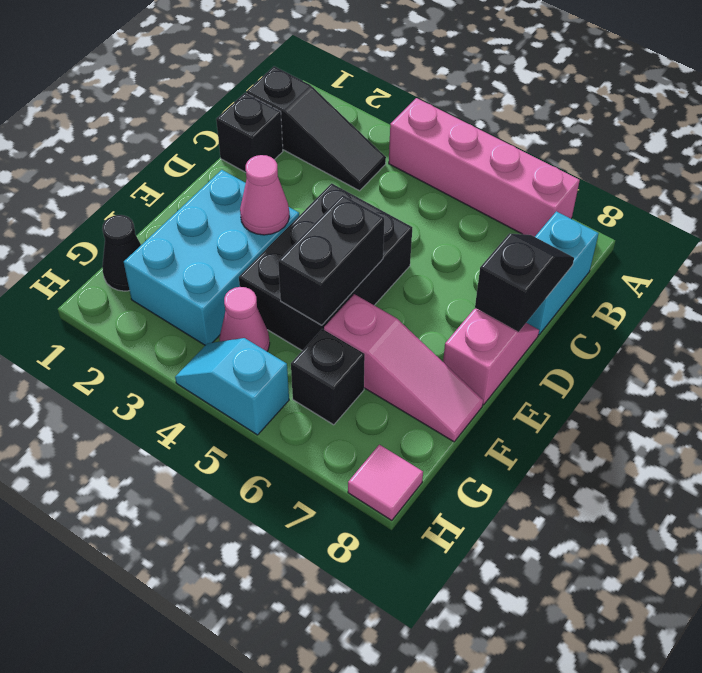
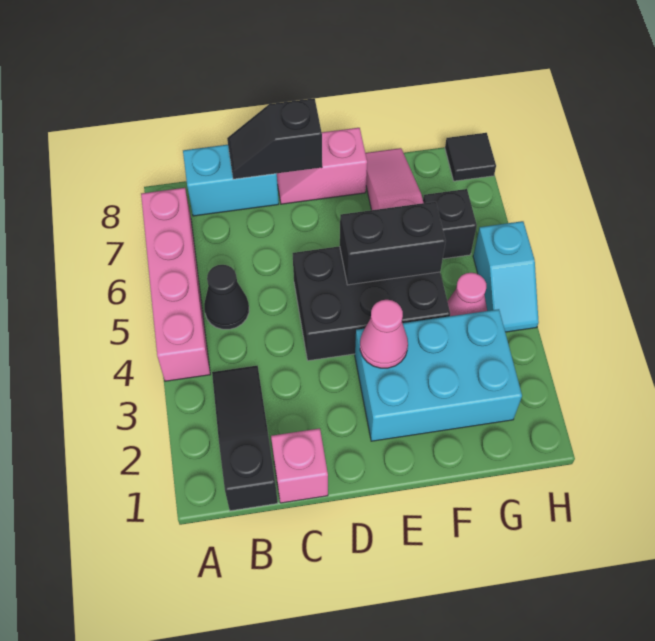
black brick C1 level 1 -> pink brick C1 level 1
black cone G1 level 1 -> black cone B5 level 1
pink tile H8 level 1 -> black tile H8 level 1

